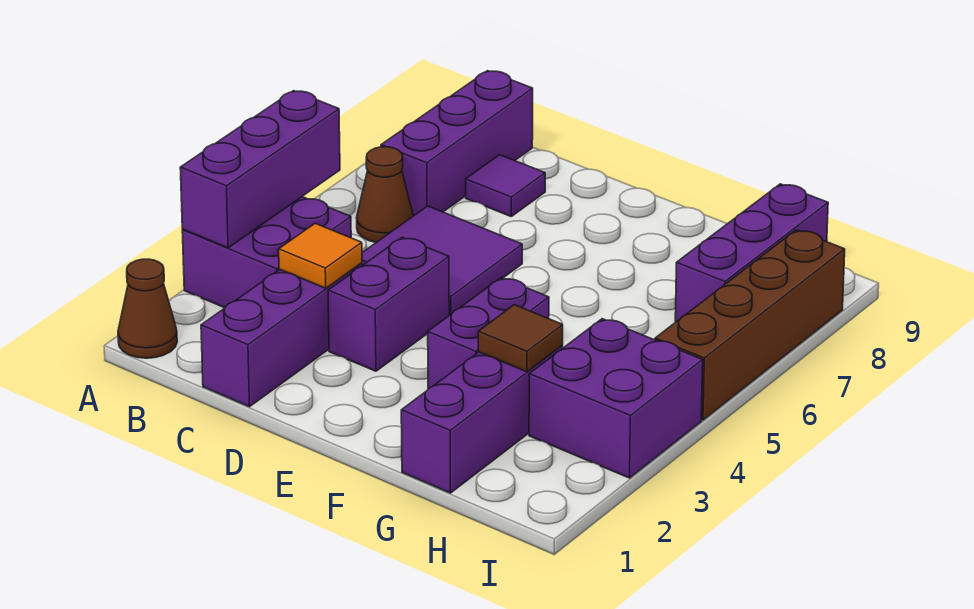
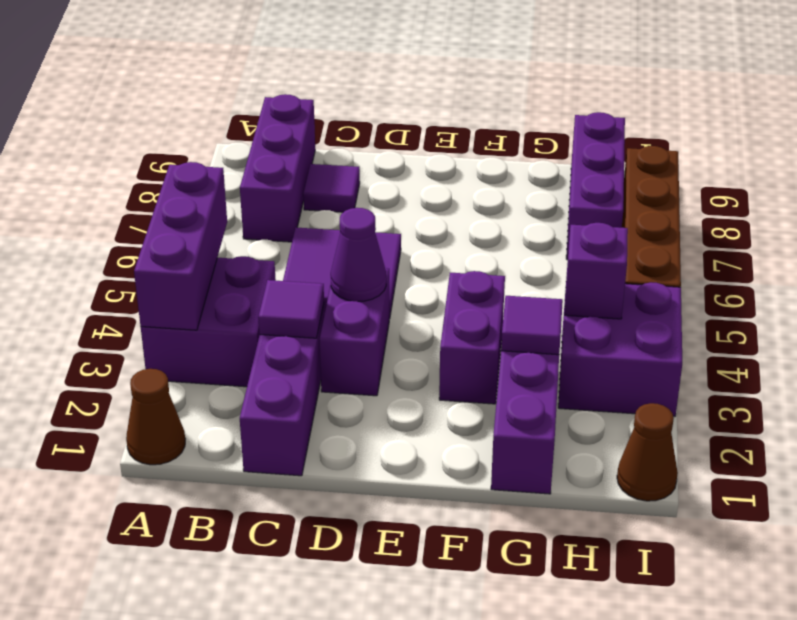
brown cone B6 level 1 -> brown cone I1 level 1
orange tile C3 level 2 -> purple tile C3 level 2
none -> purple cone D4 level 2
brown tile G3 level 2 -> purple tile G3 level 2
none -> purple brick H4 level 2

